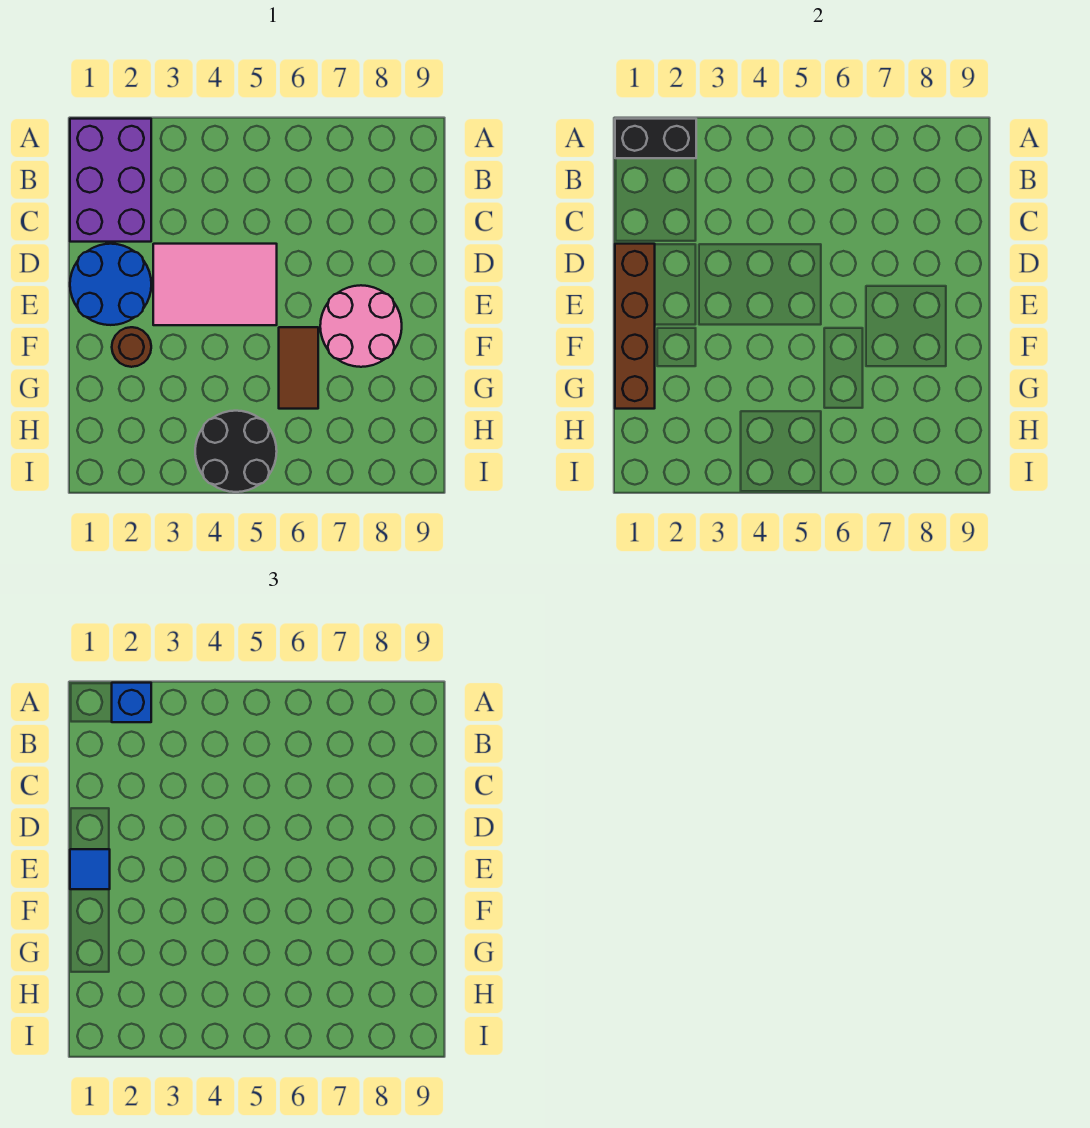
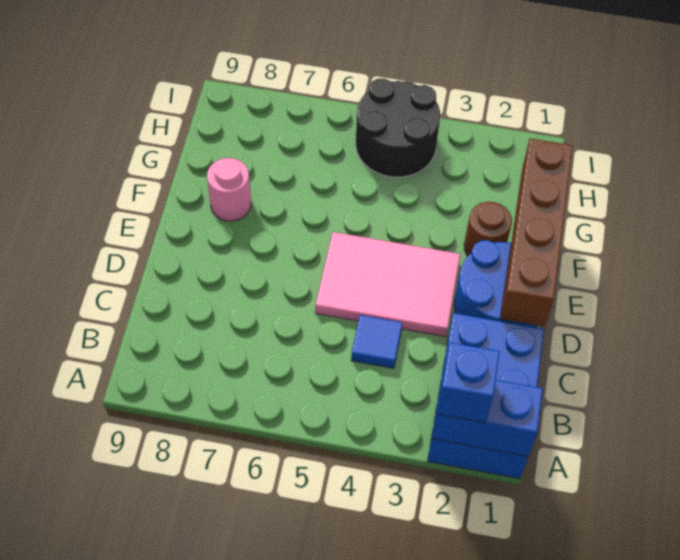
purple brick A1:C2 level 1 -> blue brick A1:C2 level 1
black brick A1:A2 level 2 -> blue brick A1:A2 level 2
blue tile E1 level 3 -> blue tile C4 level 1
pink round brick E7:F8 level 1 -> pink round brick F8 level 1
brown tile F6:G6 level 1 -> none

